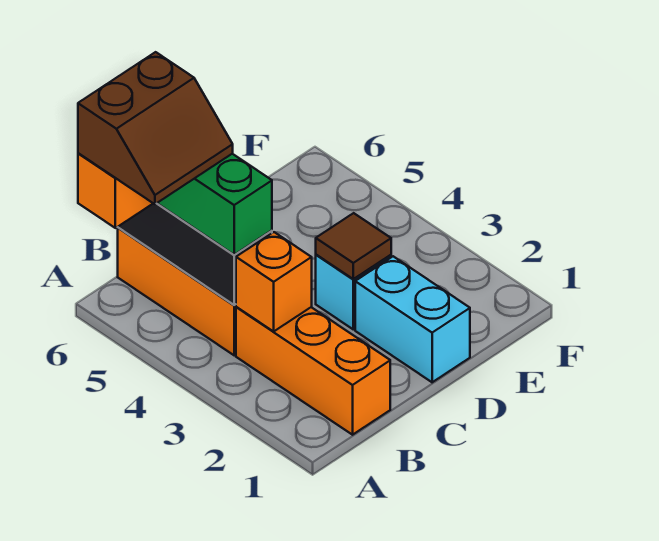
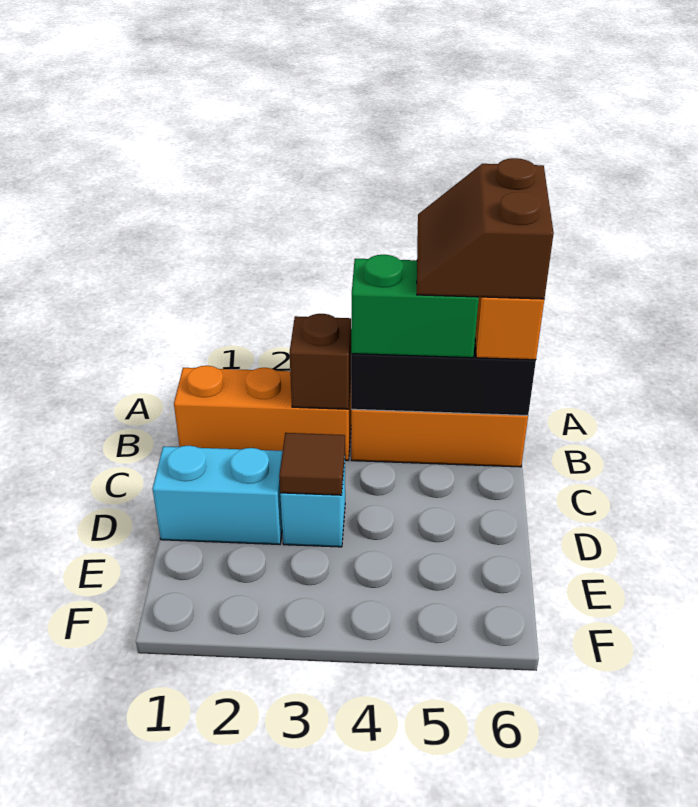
orange brick B3 level 2 -> brown brick B3 level 2

